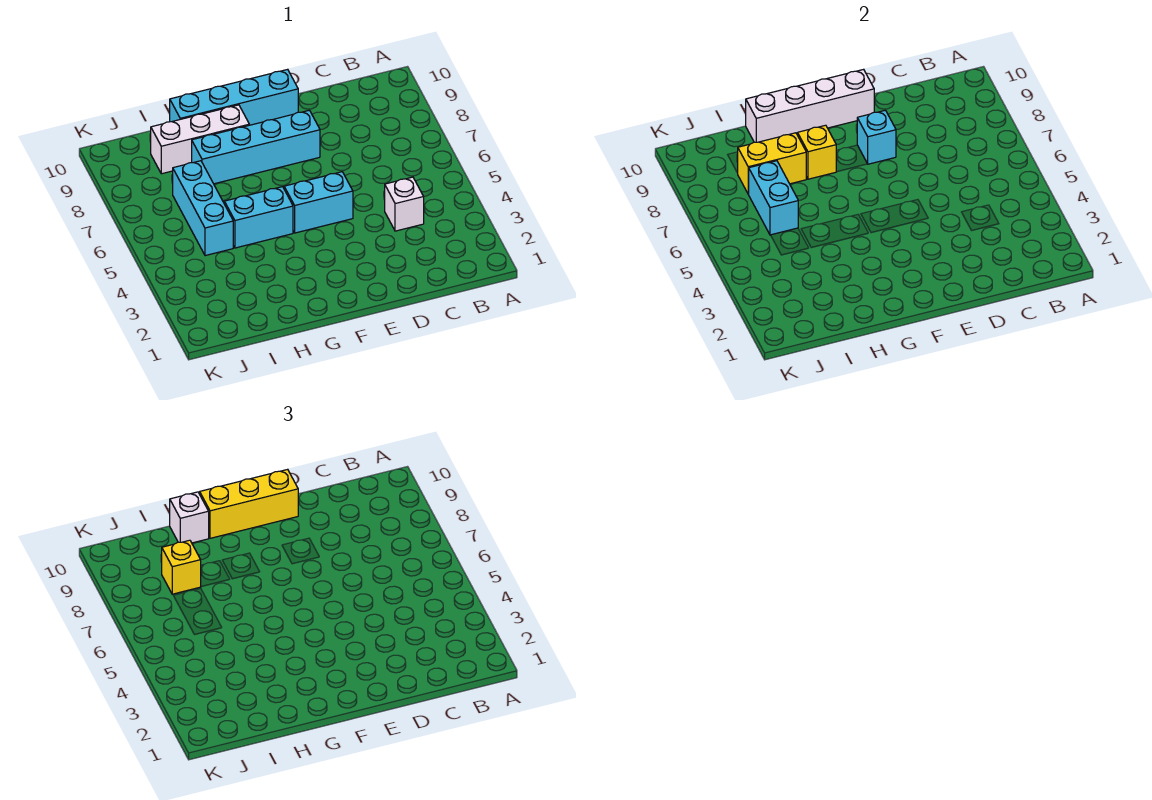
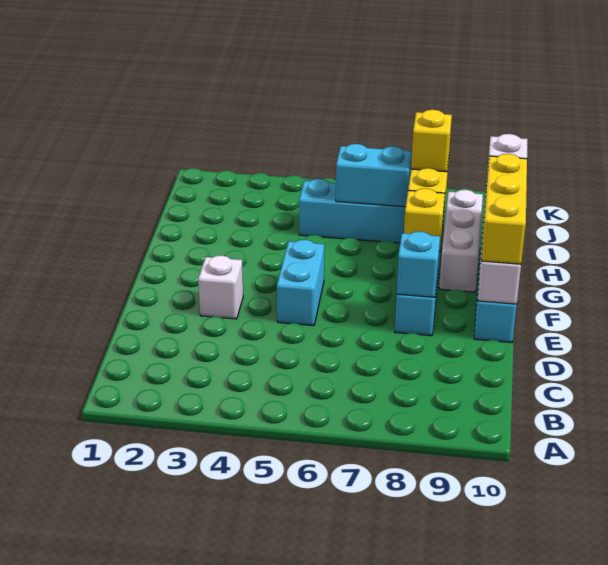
white brick C4 level 1 -> white brick E3 level 1
cyan brick G5:H5 level 1 -> none

